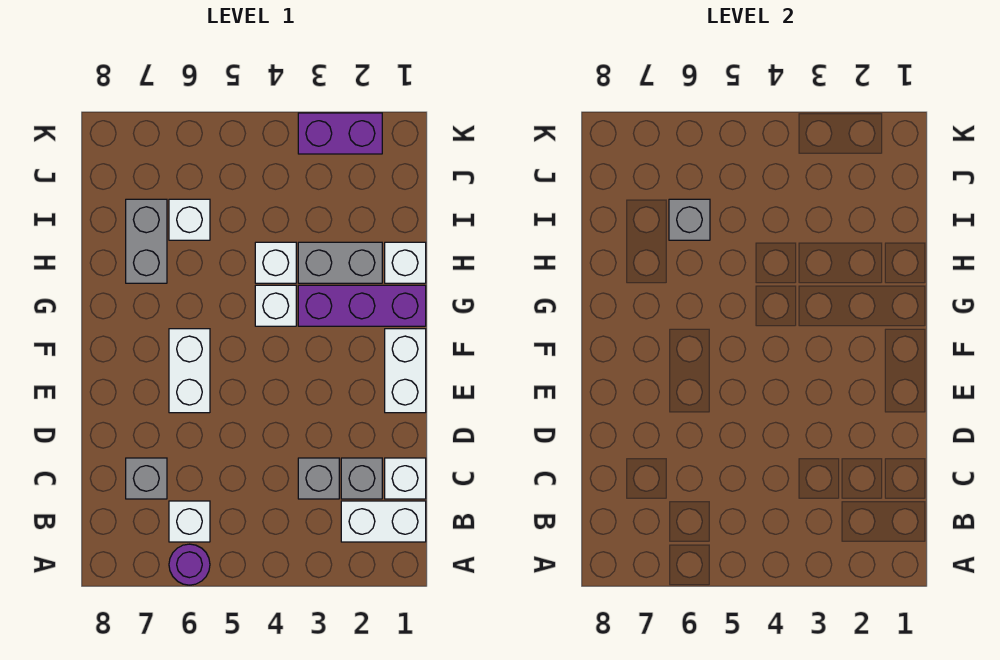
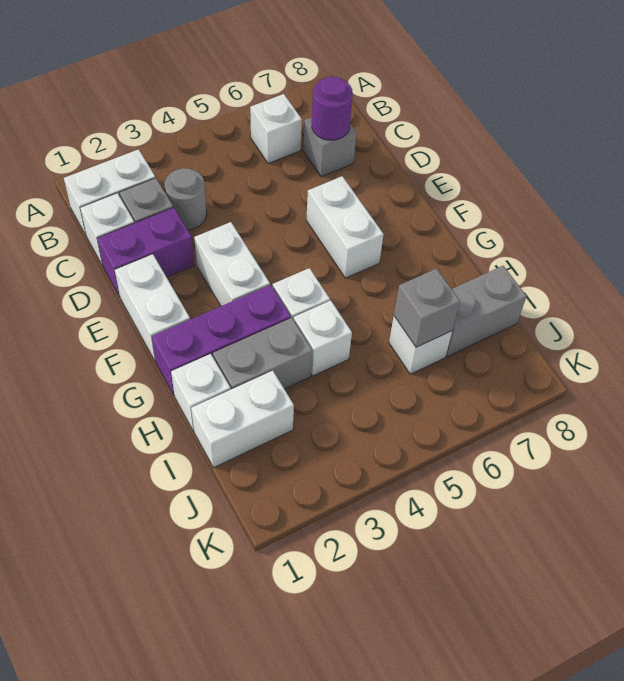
purple round brick A6 level 1 -> purple round brick C7 level 2
grey brick C3 level 1 -> grey round brick C3 level 1
none -> white brick E3:F3 level 1
grey brick H7:I7 level 1 -> grey brick I7:I8 level 1
none -> white brick I1:I2 level 1
purple brick K2:K3 level 1 -> purple brick D1:D2 level 1

